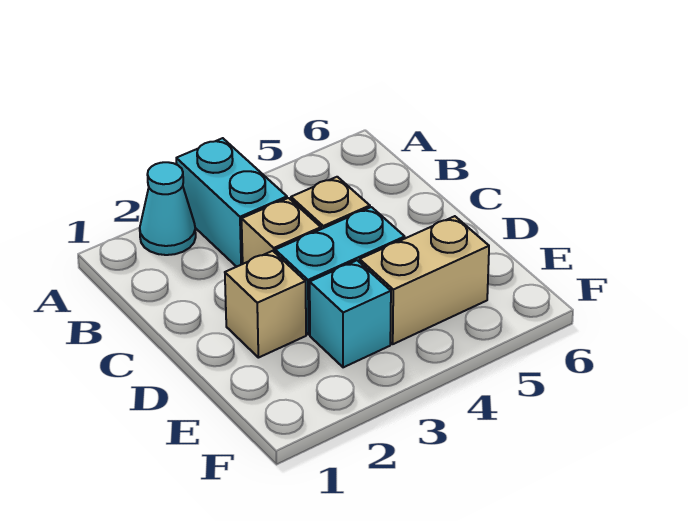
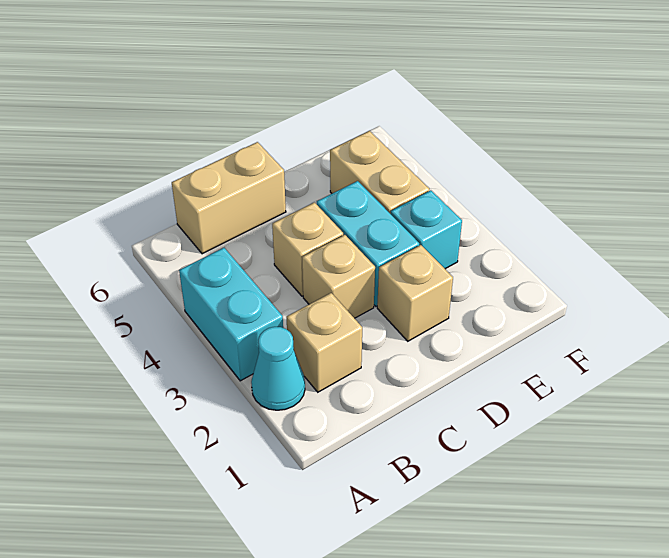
cyan brick A3:B3 level 1 -> cyan brick A3:A4 level 1
none -> tan brick B2 level 1
none -> tan brick B6:C6 level 1

